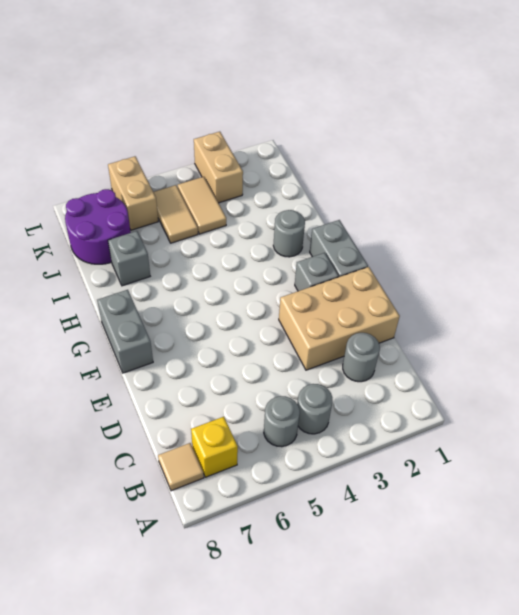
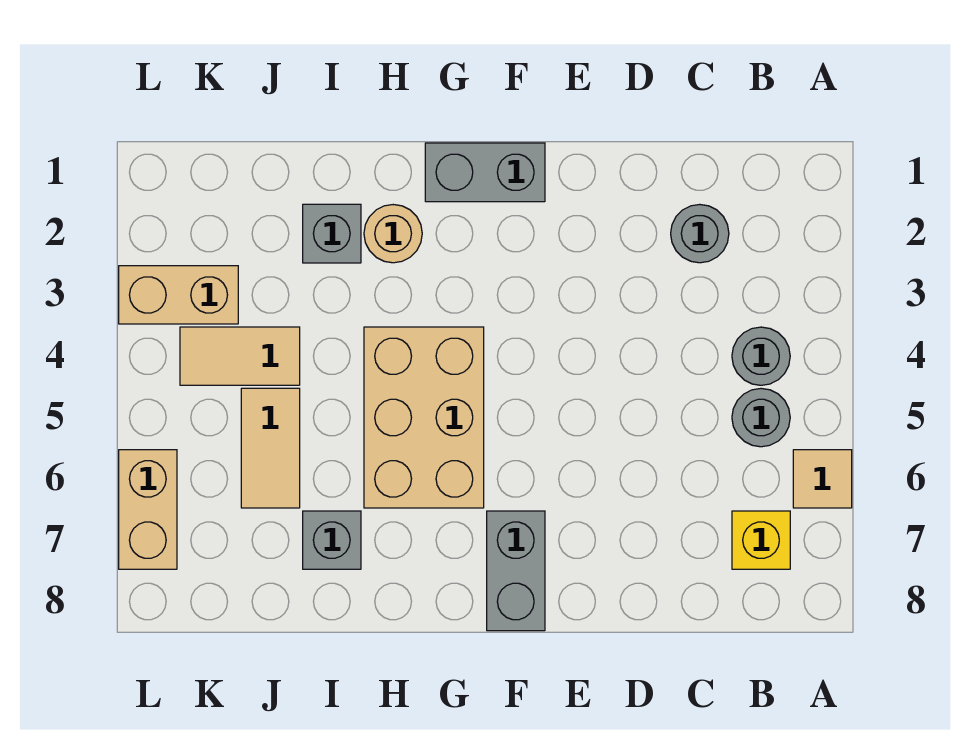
tan tile B8 level 1 -> tan tile A6 level 1
tan brick D1:E3 level 1 -> tan brick G4:H6 level 1
grey brick F2 level 1 -> grey brick I2 level 1
grey brick F8:G8 level 1 -> grey brick F7:F8 level 1
grey round brick H2 level 1 -> tan round brick H2 level 1
tan tile J5:K5 level 1 -> tan tile J5:J6 level 1
purple round brick J7:K8 level 1 -> none
tan brick K6:L6 level 1 -> tan brick L6:L7 level 1

